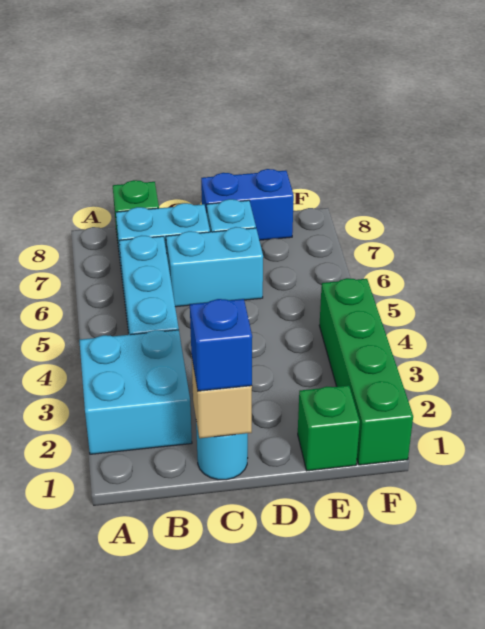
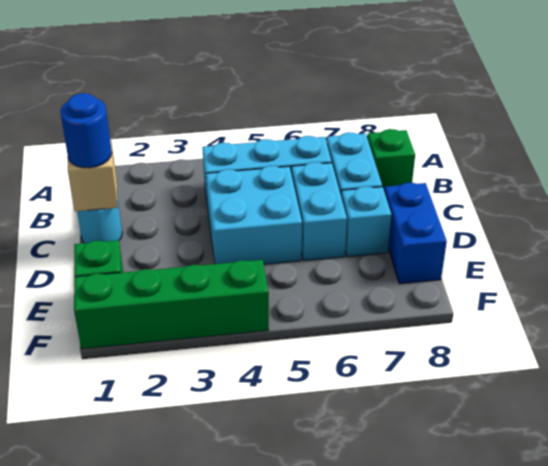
cyan brick A2:B3 level 1 -> cyan brick C4:D5 level 1
blue brick C1 level 3 -> blue round brick C1 level 3

